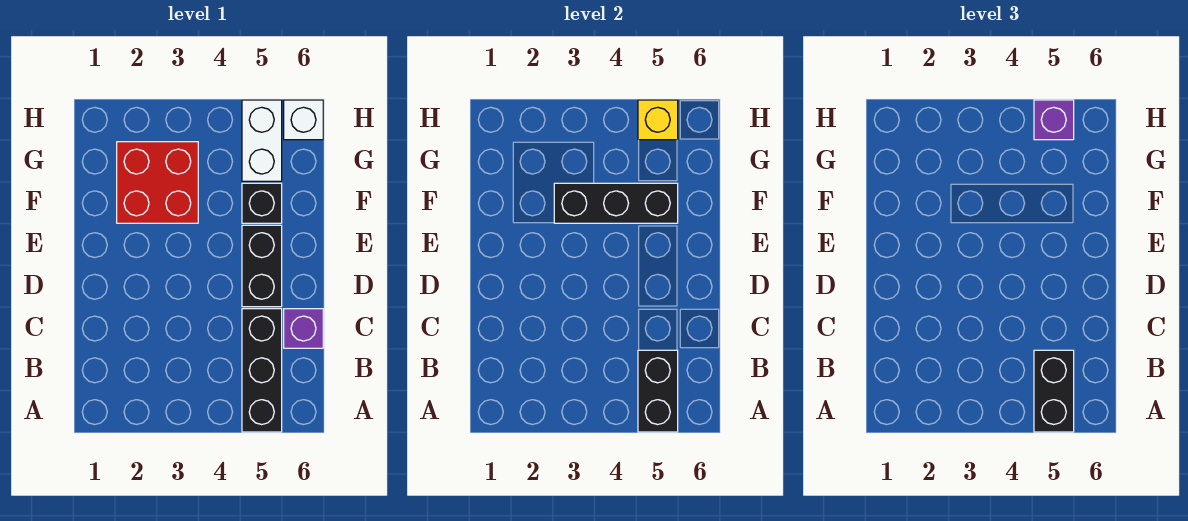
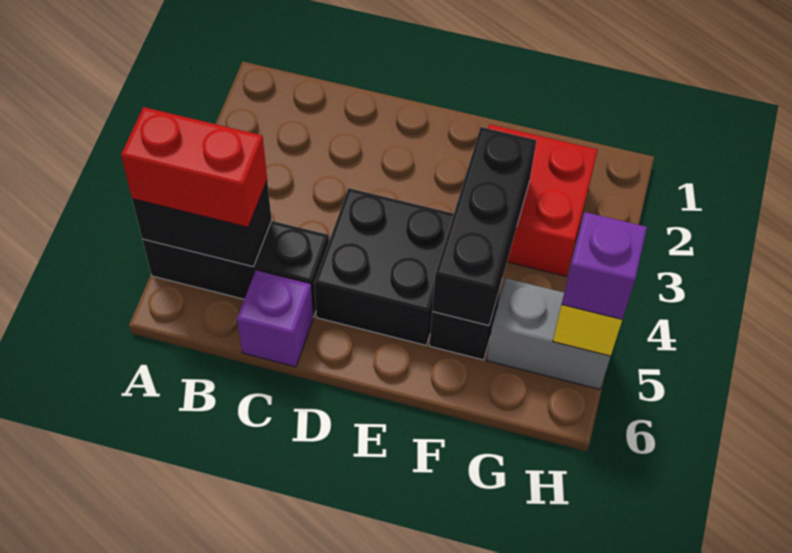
black brick A5:B5 level 3 -> red brick A5:B5 level 3
black brick D5:E5 level 1 -> black brick D4:E5 level 1
white brick G5:H5 level 1 -> grey brick G5:H5 level 1
white brick H6 level 1 -> none

